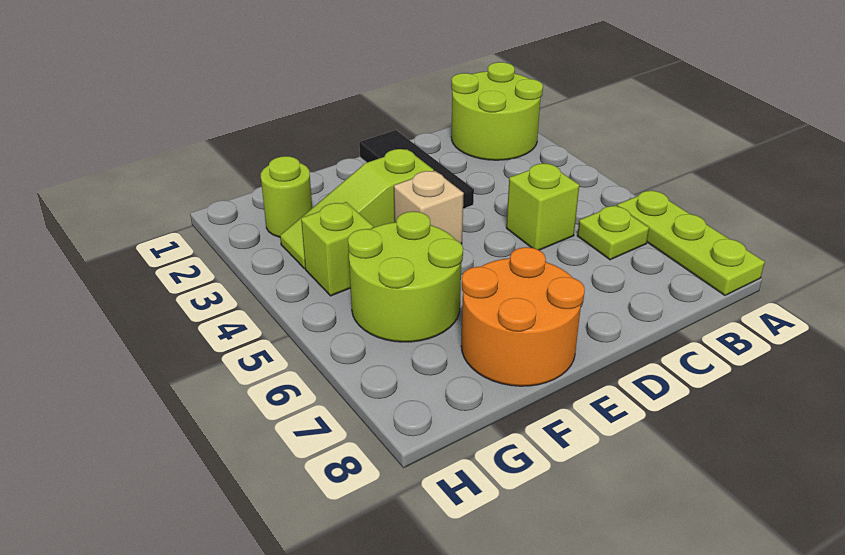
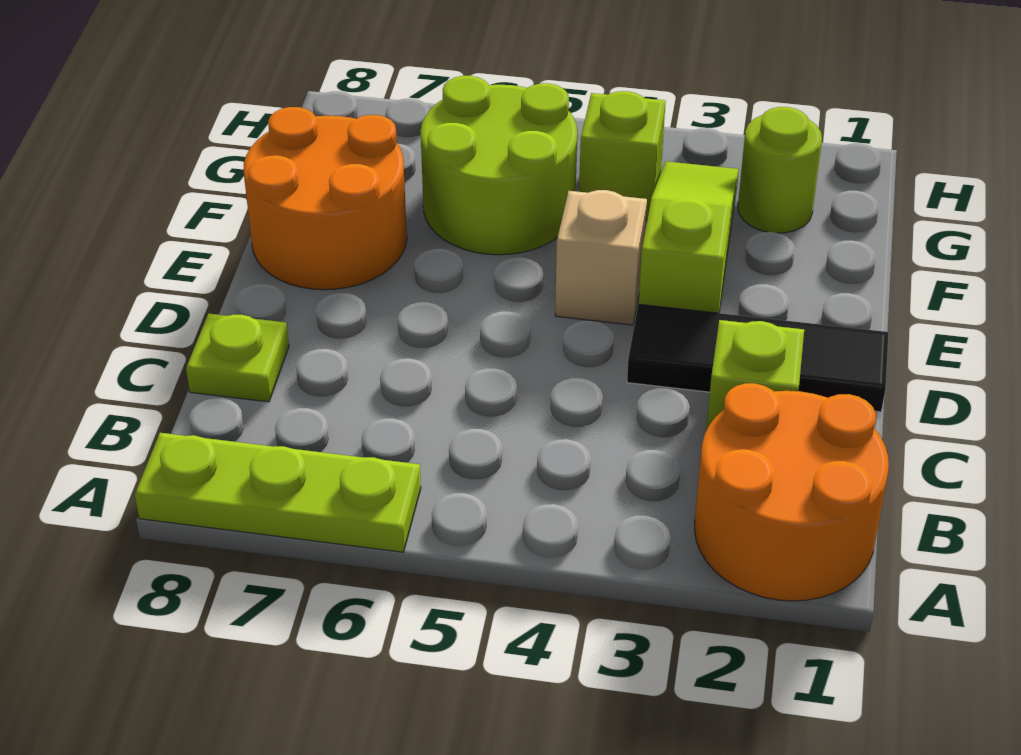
lime round brick A1:B2 level 1 -> orange round brick A1:B2 level 1
lime plate B6 level 1 -> lime plate C8 level 1
lime brick C5 level 1 -> lime brick C2 level 1

